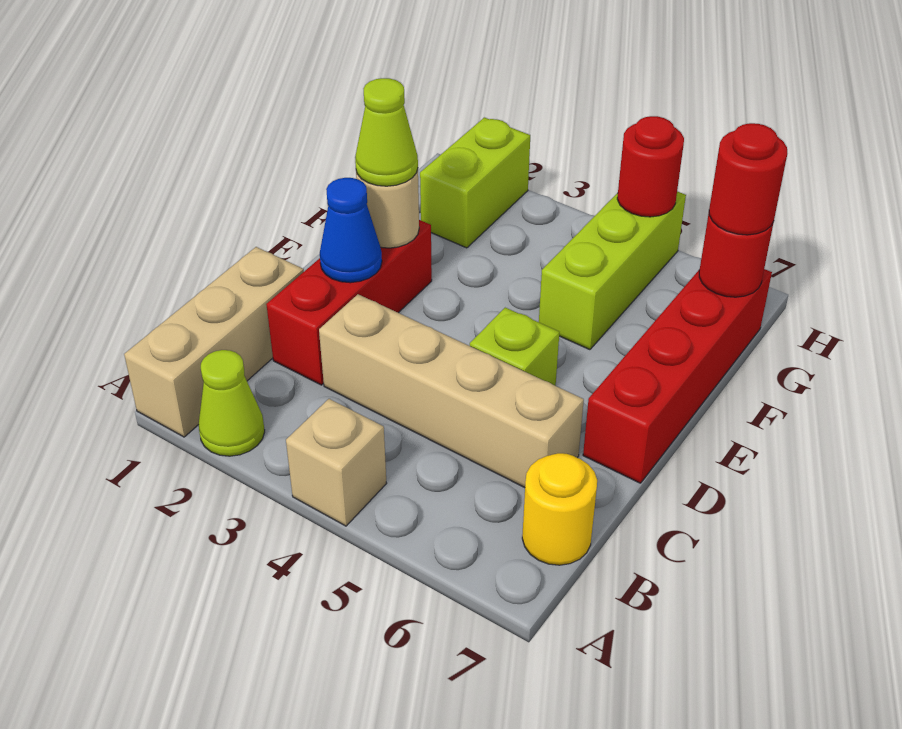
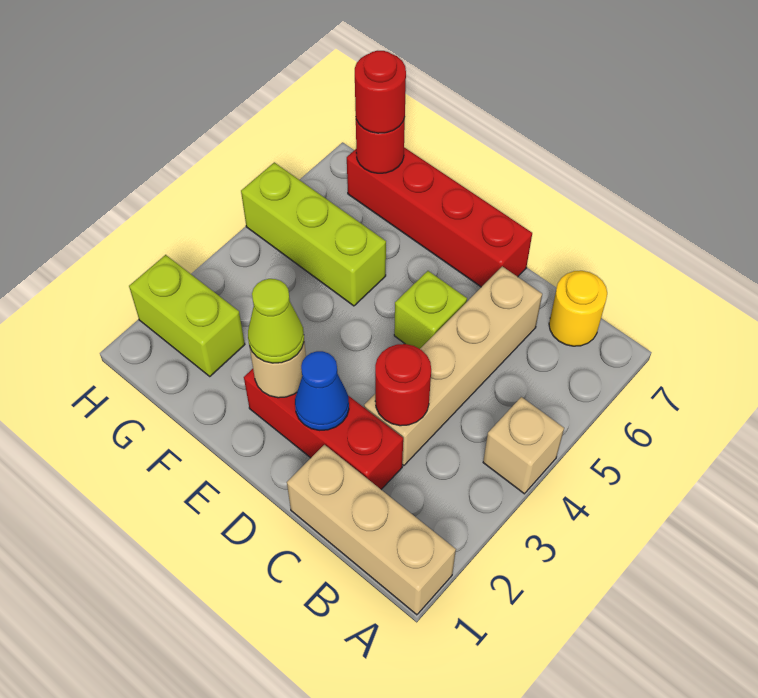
lime cone A2 level 1 -> none
red round brick H5 level 2 -> red round brick C3 level 2

